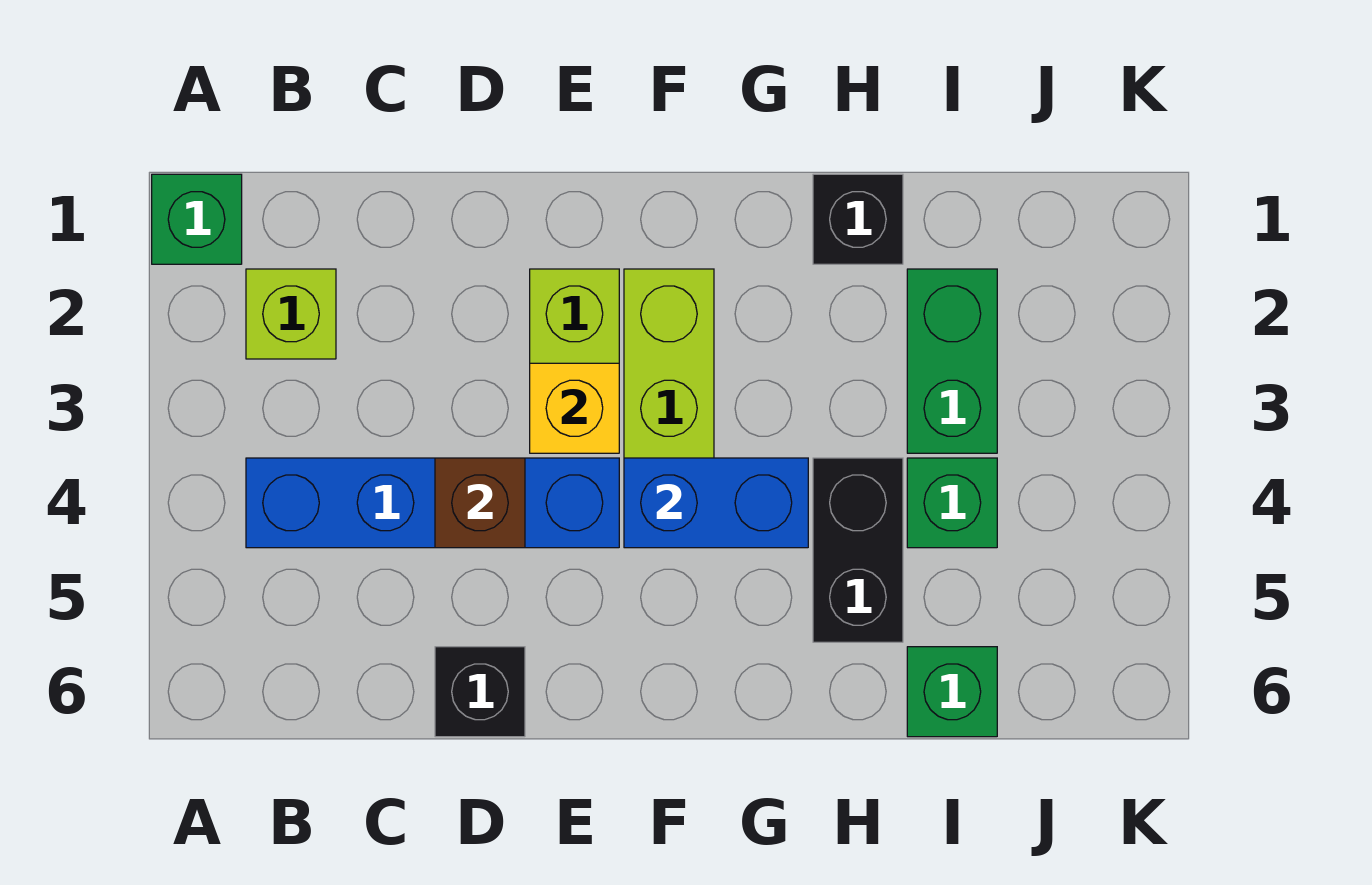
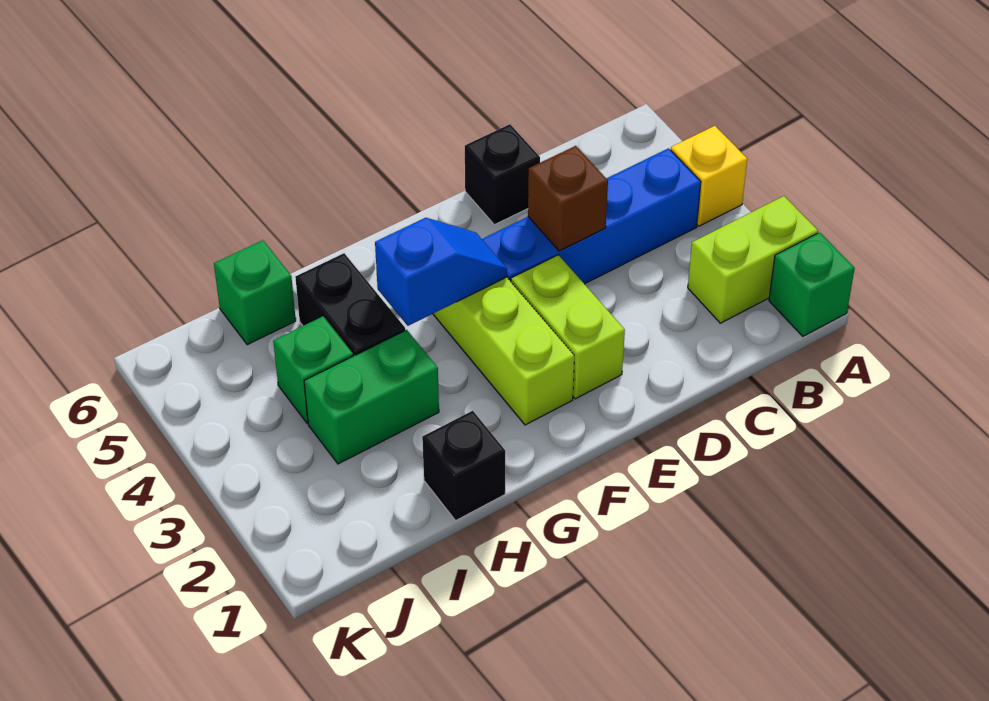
lime brick B2 level 1 -> lime brick A2:B2 level 1
yellow brick E3 level 2 -> yellow brick A4 level 1
blue brick F4:G4 level 2 -> blue slope F4:G4 level 2 top G
green brick I2:I3 level 1 -> green brick H3:I3 level 1

